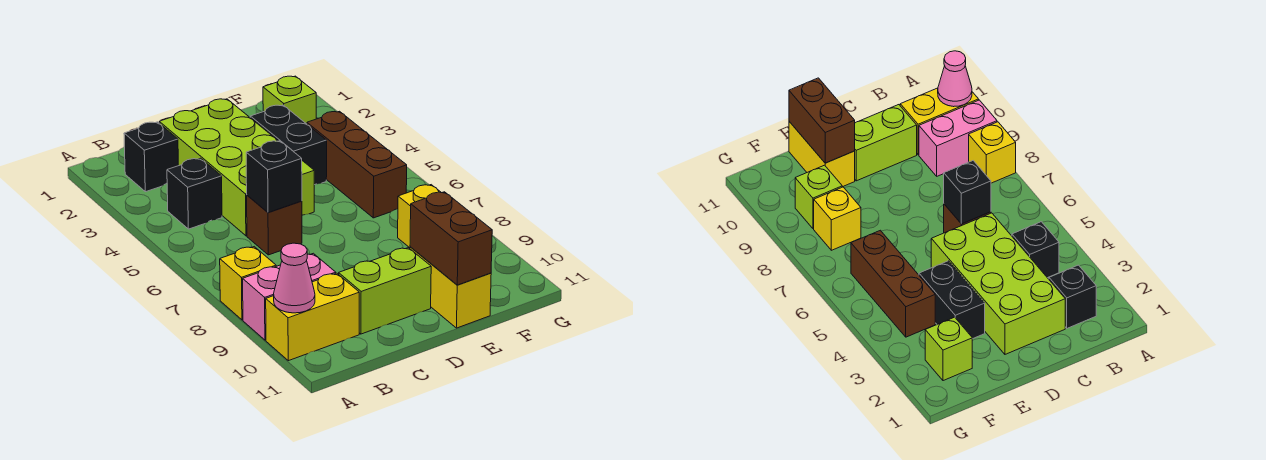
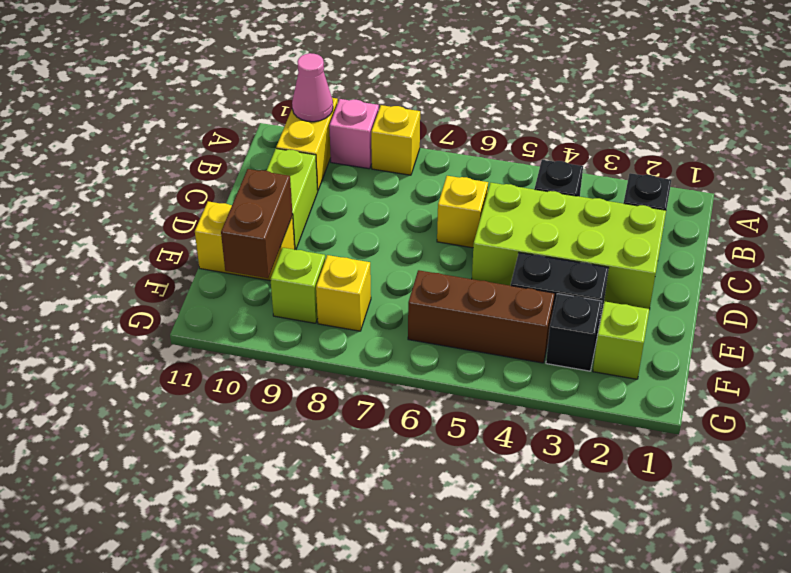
pink brick A9:B9 level 1 -> pink brick A9 level 1
brown brick C6 level 1 -> yellow brick C6 level 1
black brick C6 level 2 -> black brick F3 level 1
brown brick E10:E11 level 2 -> brown brick E10:F10 level 2

